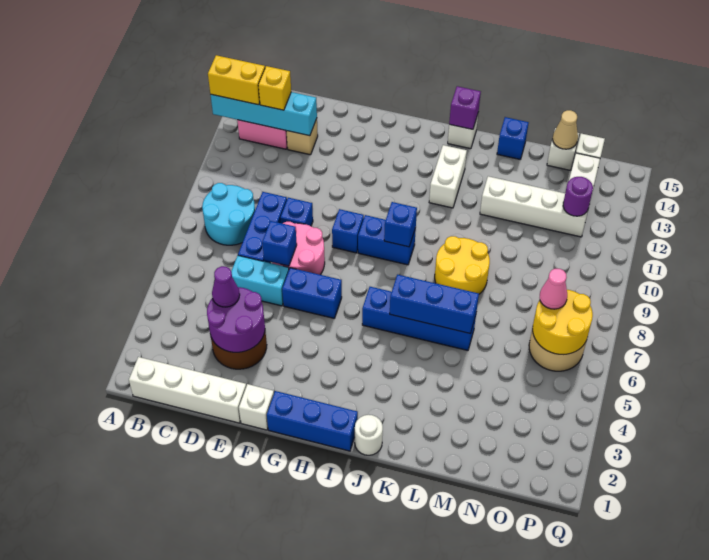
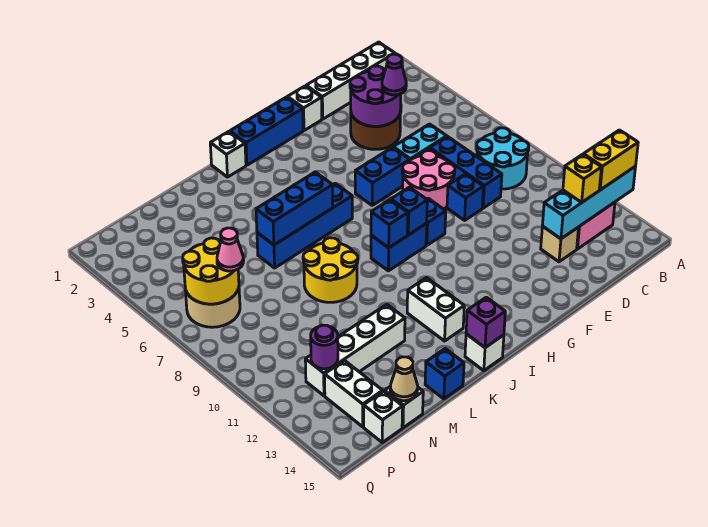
blue brick E7 level 2 -> blue brick H9 level 2
white round brick J1 level 1 -> white brick J1 level 1

